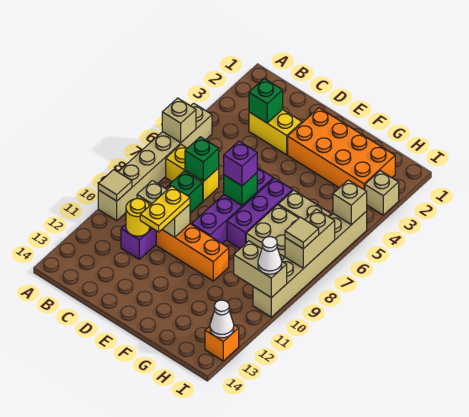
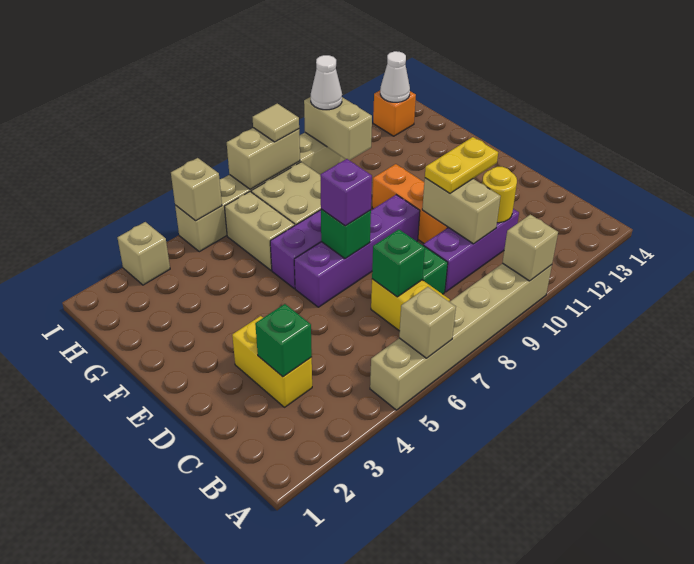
tan tile A10 level 2 -> tan brick A10 level 2
orange brick E2:H3 level 1 -> none

